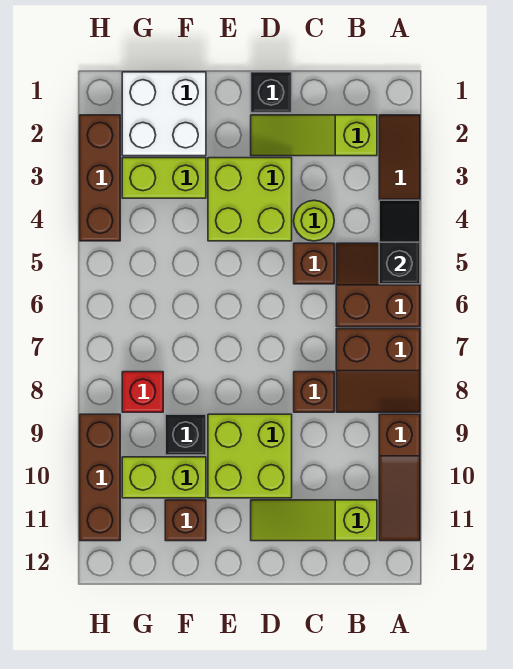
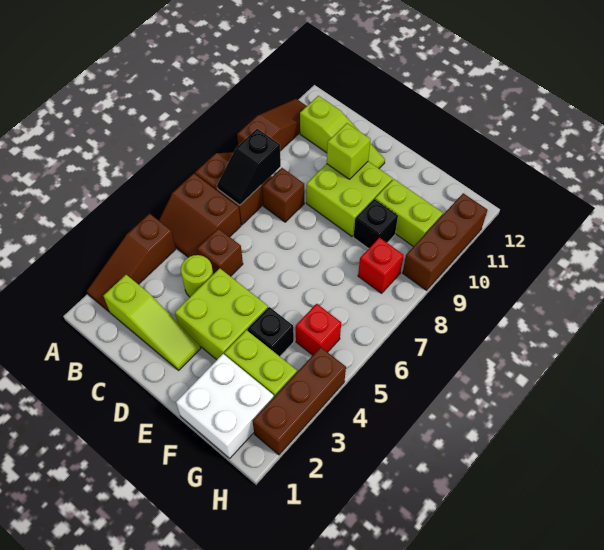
black slope A4:A5 level 2 top 5 -> black slope B7:B8 level 2 top 8
black brick D1 level 1 -> black brick F4 level 1
none -> lime brick D10 level 2
brown brick F11 level 1 -> none
none -> red brick G5 level 1

